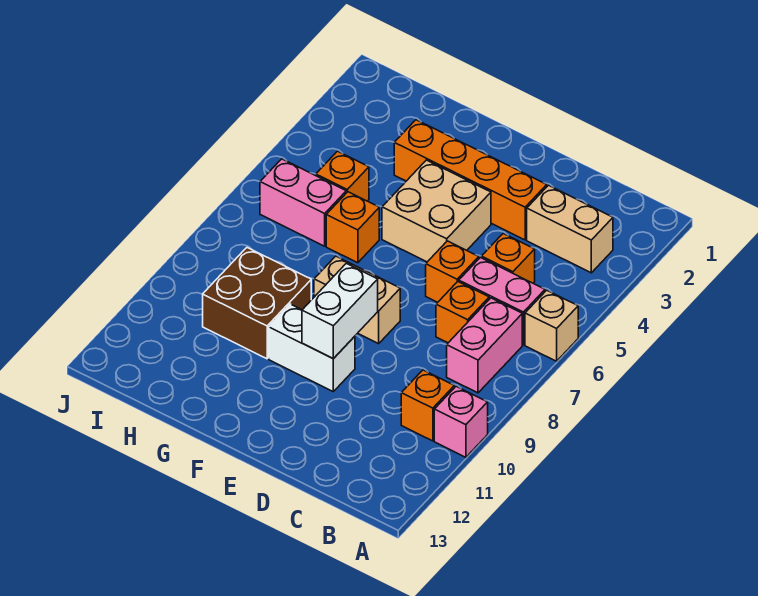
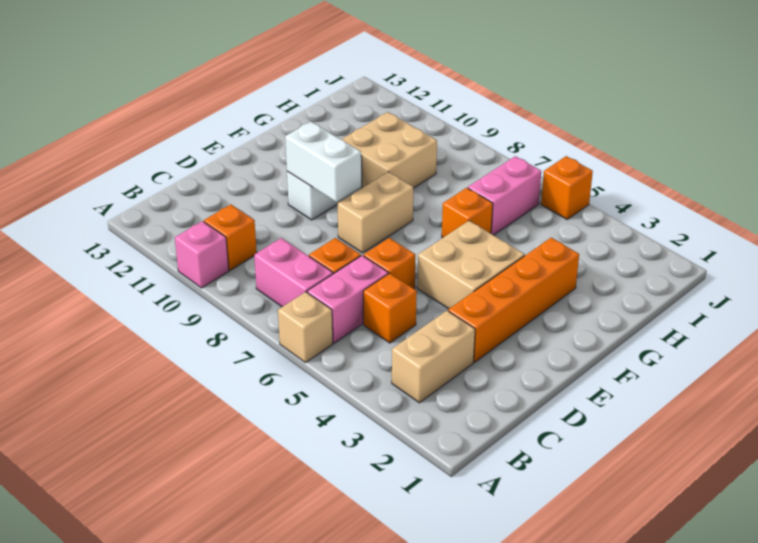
brown brick G9:H10 level 1 -> tan brick G9:H10 level 1
orange brick H5 level 1 -> orange brick J5 level 1

